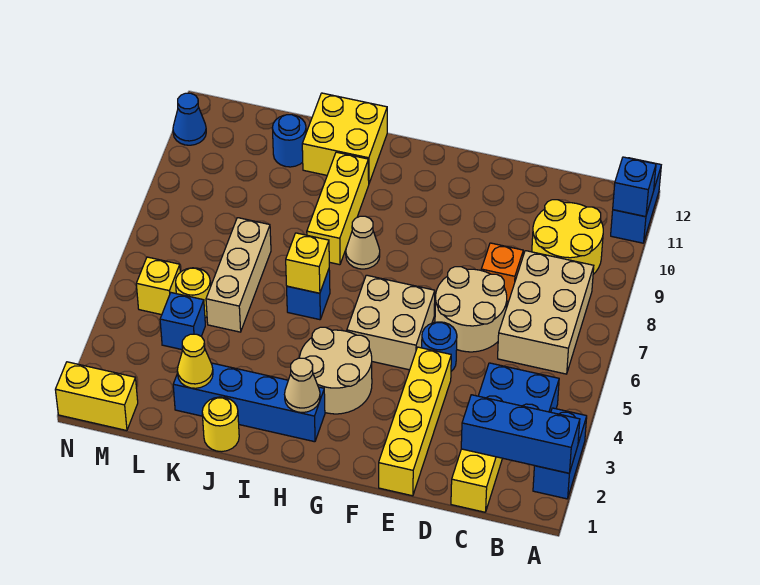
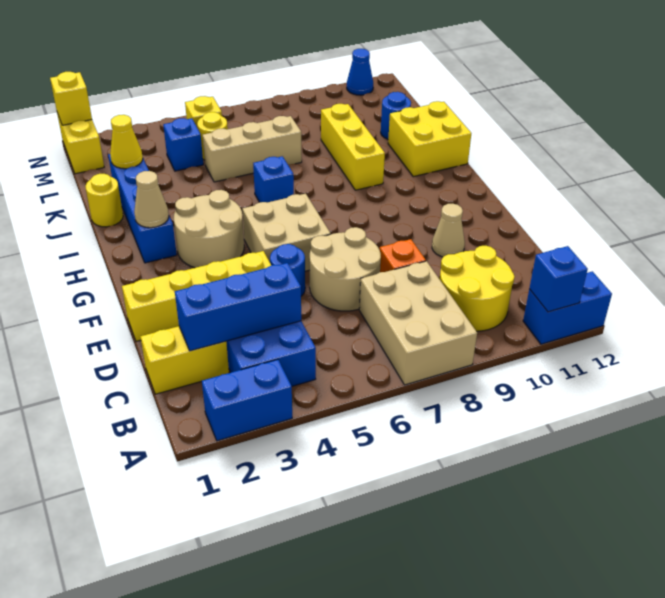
blue brick A2:C2 level 2 -> blue brick C2:C4 level 2
tan brick B6:C8 level 1 -> tan brick A7:C8 level 1
tan cone H8 level 1 -> tan cone E10 level 1
yellow brick I6 level 2 -> yellow brick N1 level 2
yellow brick I8:I10 level 1 -> yellow brick I9:K9 level 1

